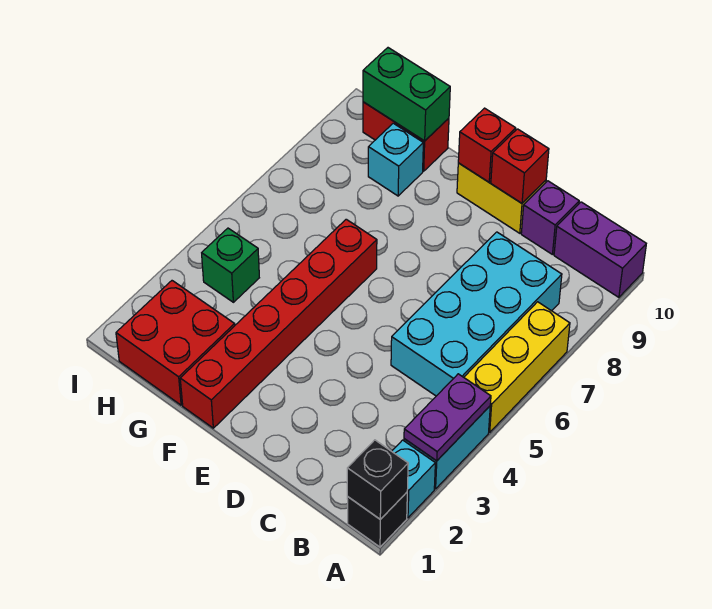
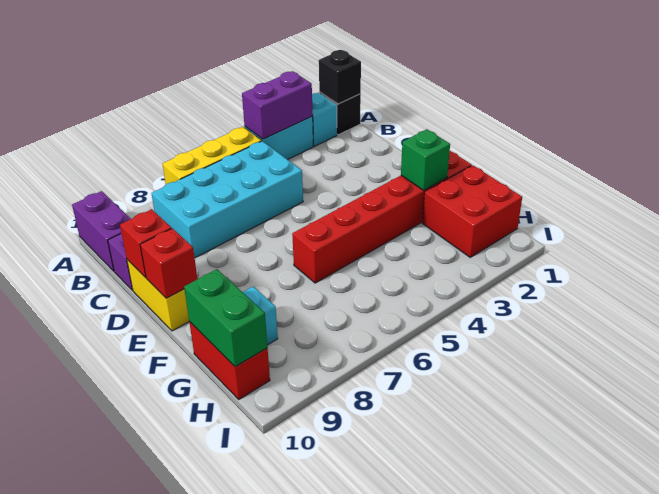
purple plate A3:A4 level 2 -> purple brick A3:A4 level 2
green brick H4 level 1 -> green brick F2 level 2

